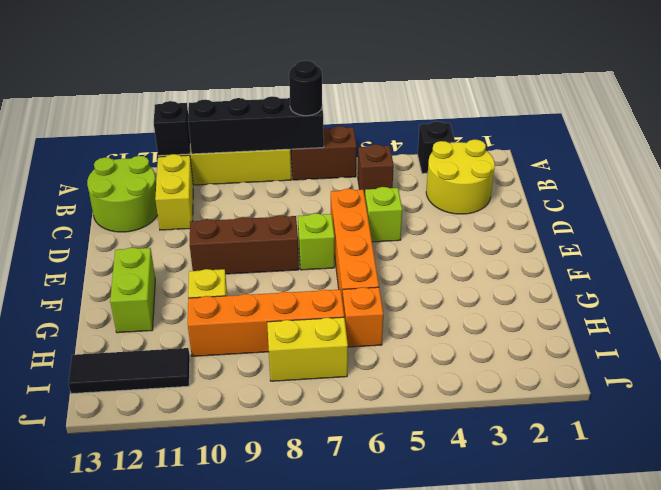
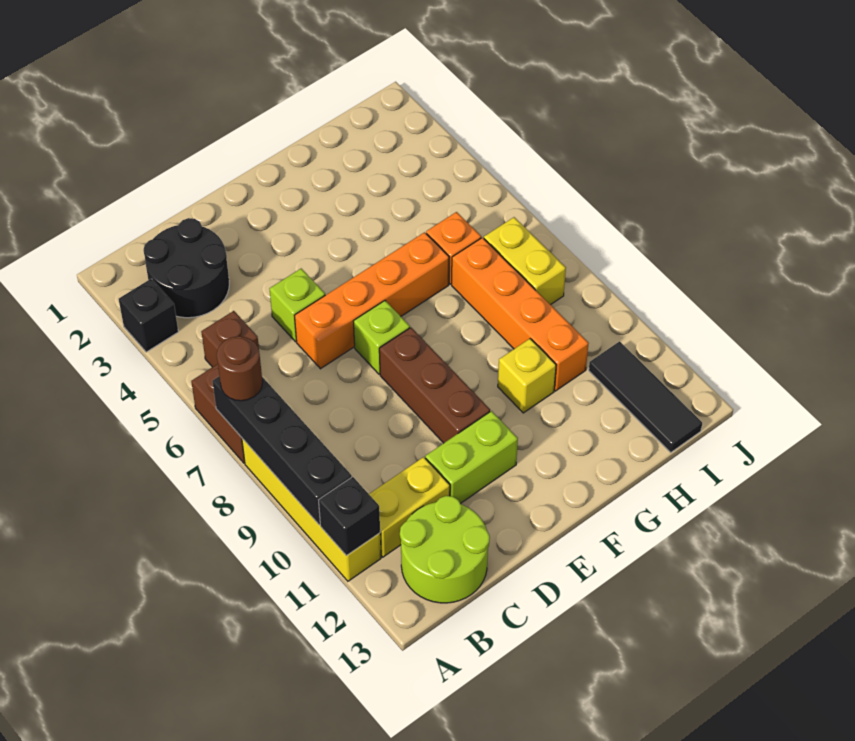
black round brick A7 level 3 -> brown round brick A7 level 3
yellow round brick B2:C3 level 1 -> black round brick B2:C3 level 1
lime brick F12:G12 level 1 -> lime brick D11:E11 level 1

